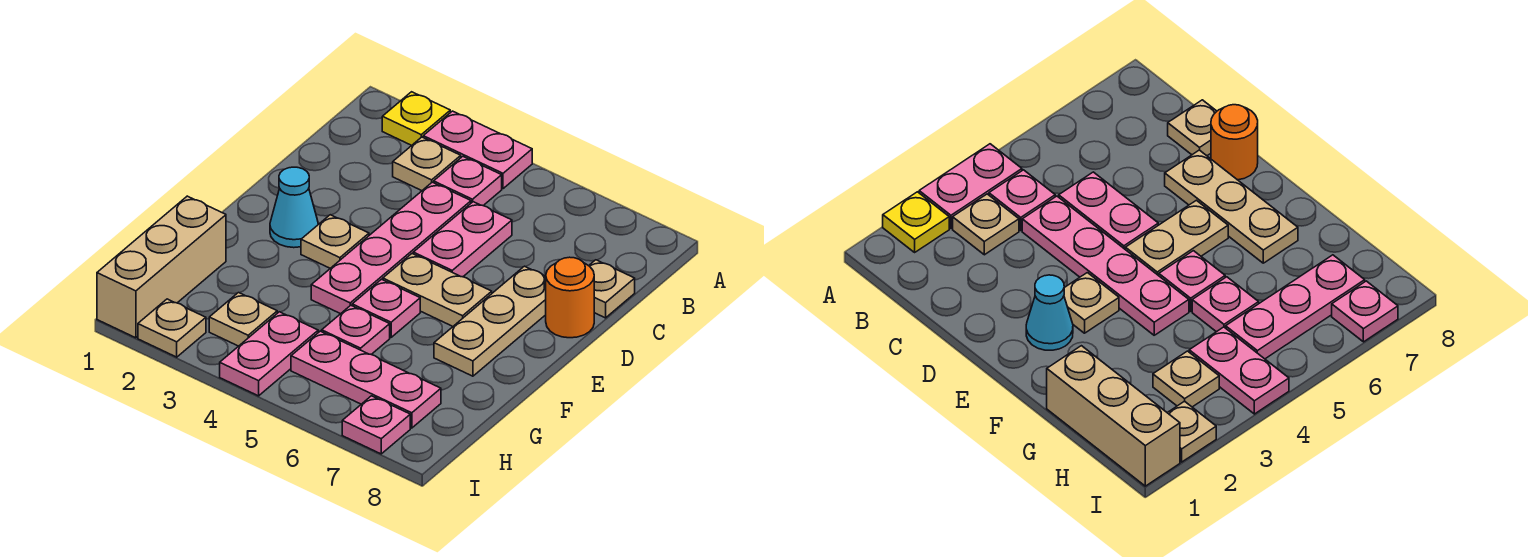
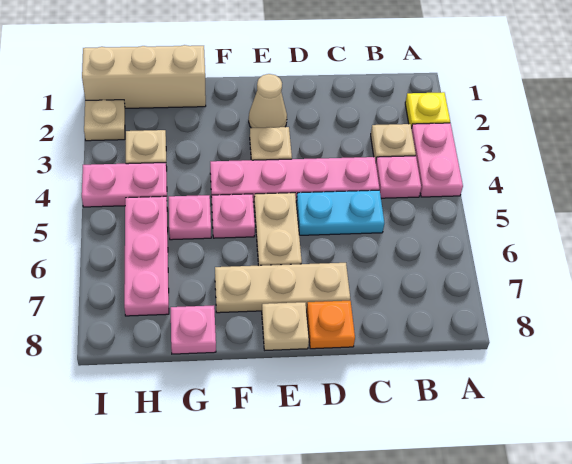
pink plate C5:D5 level 1 -> cyan plate C5:D5 level 1
tan plate C8 level 1 -> tan plate E8 level 1
orange round brick D8 level 1 -> orange plate D8 level 1
cyan cone E2 level 1 -> tan cone E2 level 1
pink plate I7 level 1 -> pink plate G8 level 1

